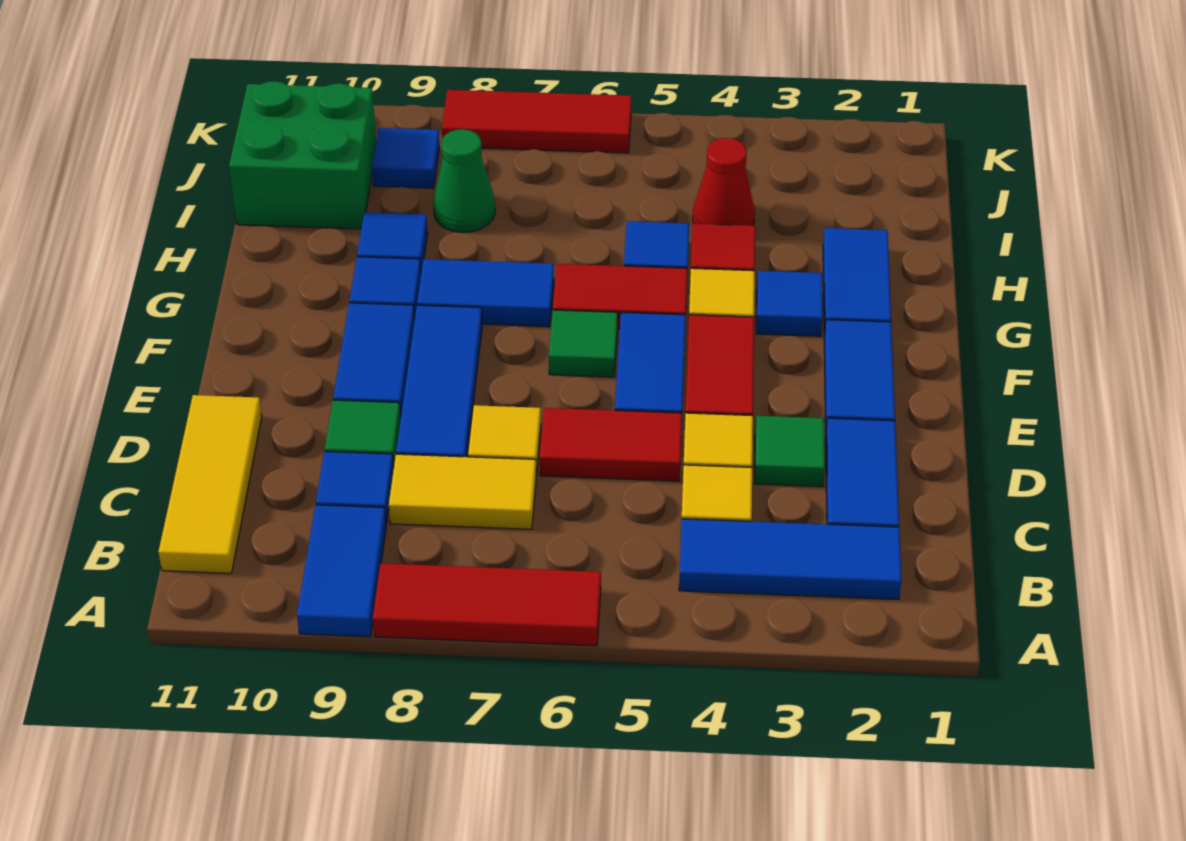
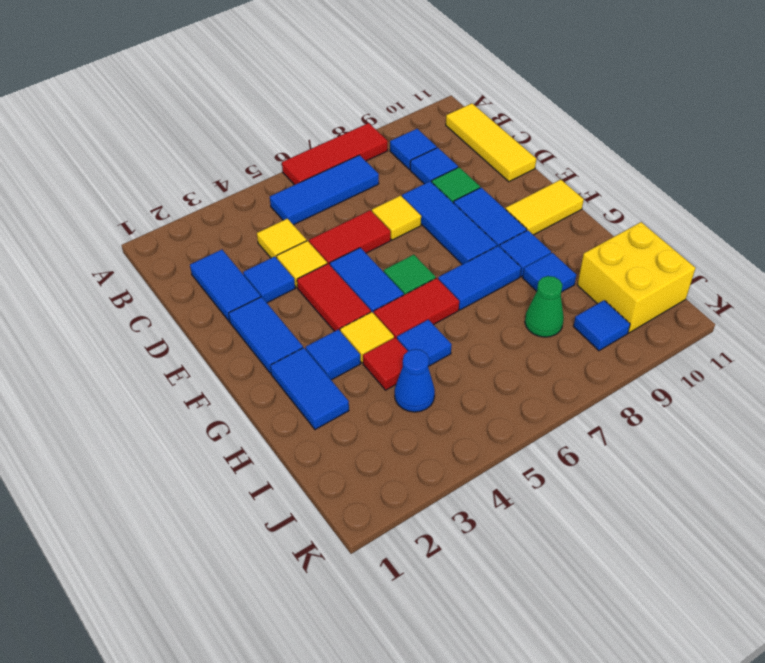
blue tile A9:B9 level 1 -> blue tile B9 level 1
blue tile B2:B4 level 1 -> blue tile B5:B7 level 1
yellow tile C7:C8 level 1 -> yellow tile F10:F11 level 1
green tile D3 level 1 -> blue tile D3 level 1
red cone I4 level 1 -> blue cone I4 level 1
green brick I10:J11 level 1 -> yellow brick I10:J11 level 1
red tile K6:K8 level 1 -> none

